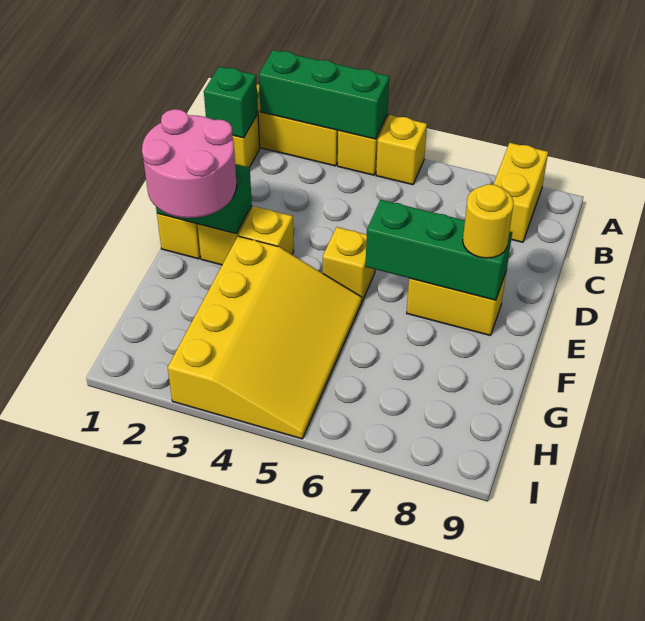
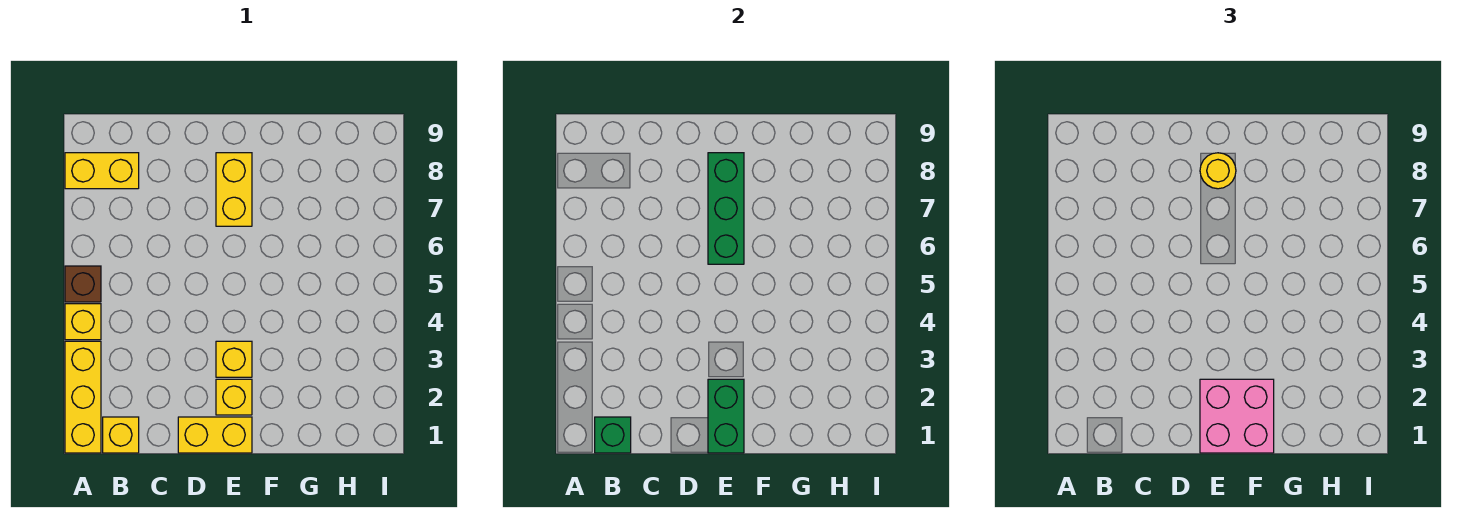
green brick A2:A4 level 2 -> none
yellow brick A5 level 1 -> brown brick A5 level 1
pink round brick E1:F2 level 3 -> pink brick E1:F2 level 3
yellow brick E5 level 1 -> none
yellow slope F3:I5 level 1 top 3 -> none

